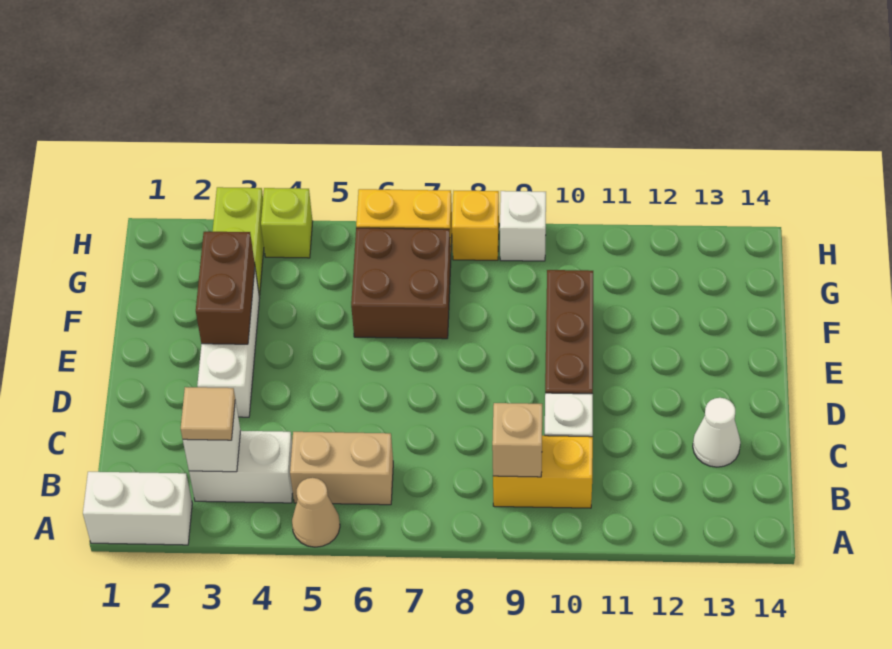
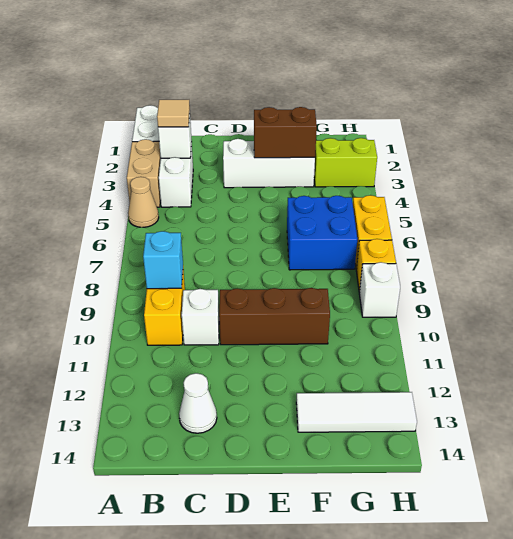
tan brick B5:B6 level 1 -> tan brick A3:A4 level 1
tan brick B9 level 2 -> cyan brick B9 level 2
brown brick F6:G7 level 1 -> blue brick F6:G7 level 1
none -> white tile F13:H13 level 1
lime brick H4 level 1 -> none

